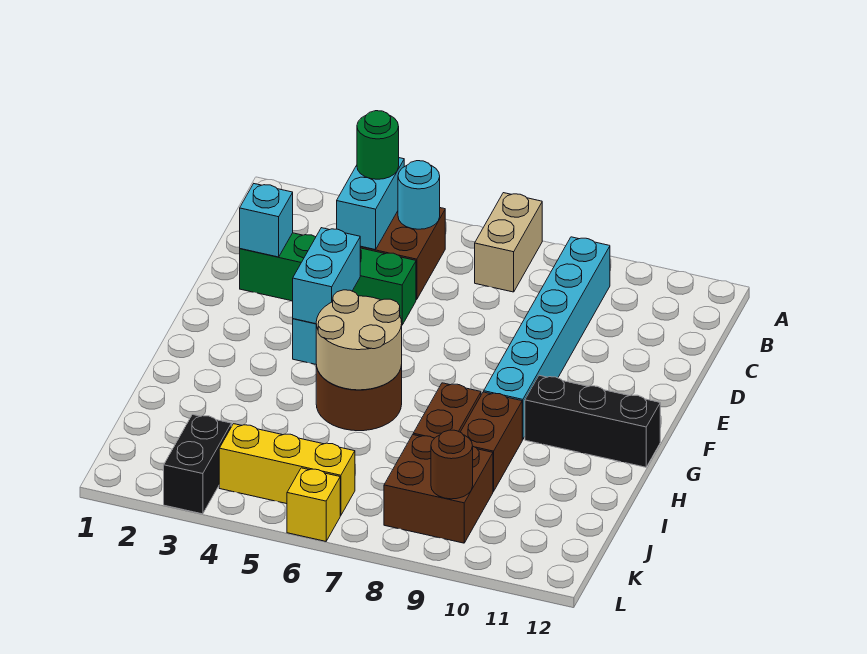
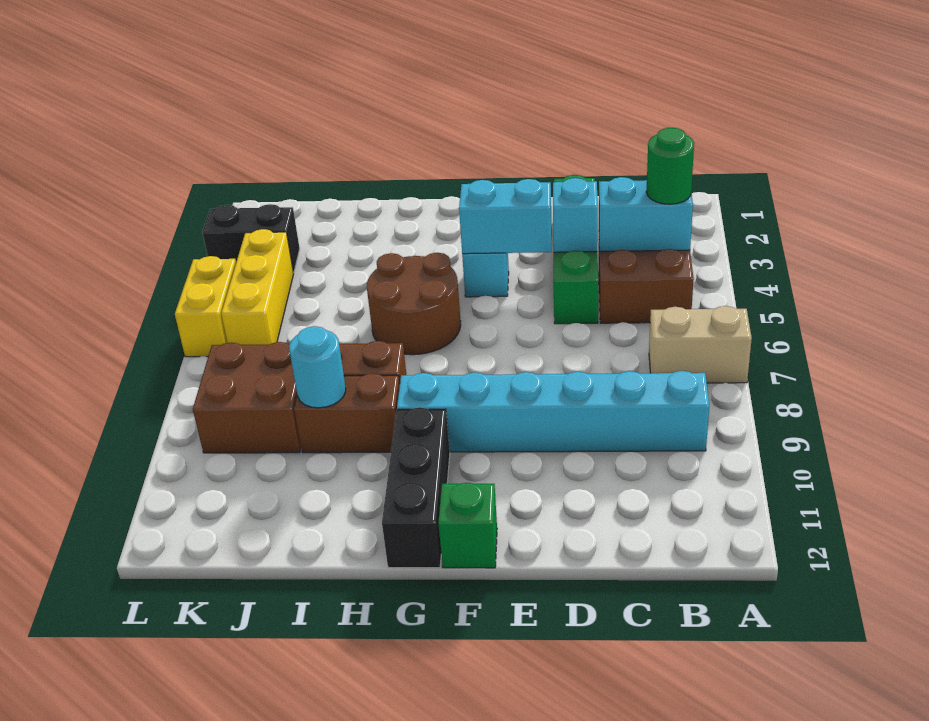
cyan round brick B5 level 2 -> cyan round brick I9 level 2
cyan brick D2 level 2 -> cyan brick D4 level 2
none -> green brick F12 level 1
tan round brick G5:H6 level 2 -> none
brown round brick K9 level 2 -> none
yellow brick L6 level 1 -> yellow brick L5:L6 level 1

